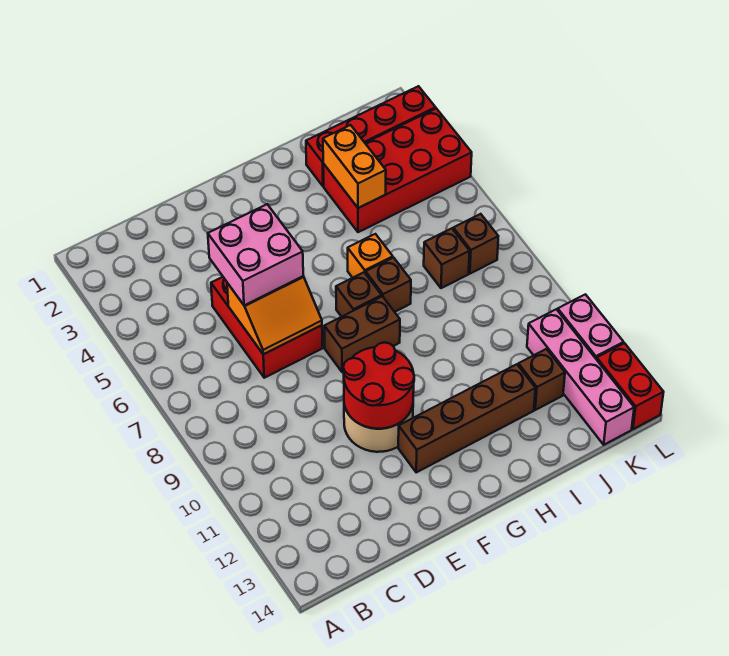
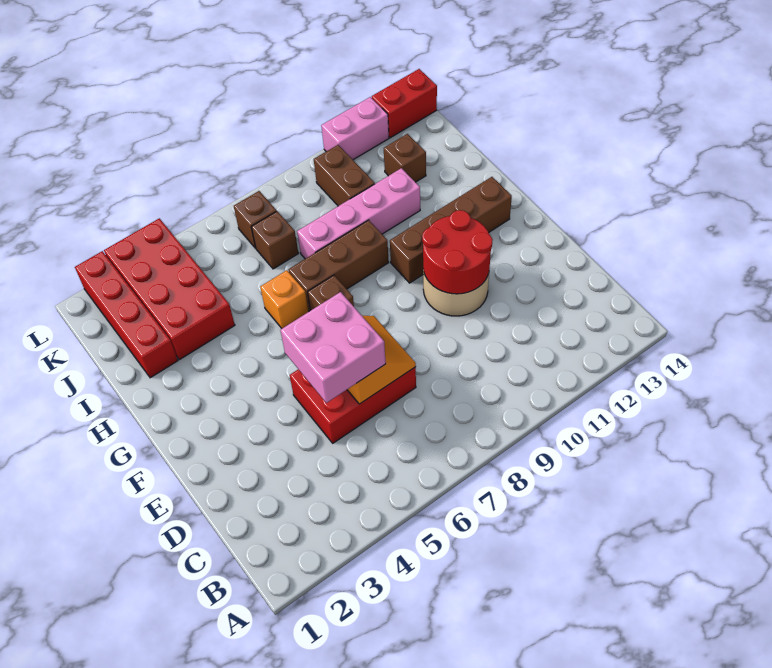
brown brick F8:G8 level 1 -> brown brick J10:K10 level 1
brown brick F12:I12 level 1 -> brown brick G10:G13 level 1
brown brick H7 level 1 -> brown brick H7:H9 level 1
orange brick I3:I4 level 2 -> none
pink brick K11:K14 level 1 -> pink brick I8:I11 level 1

